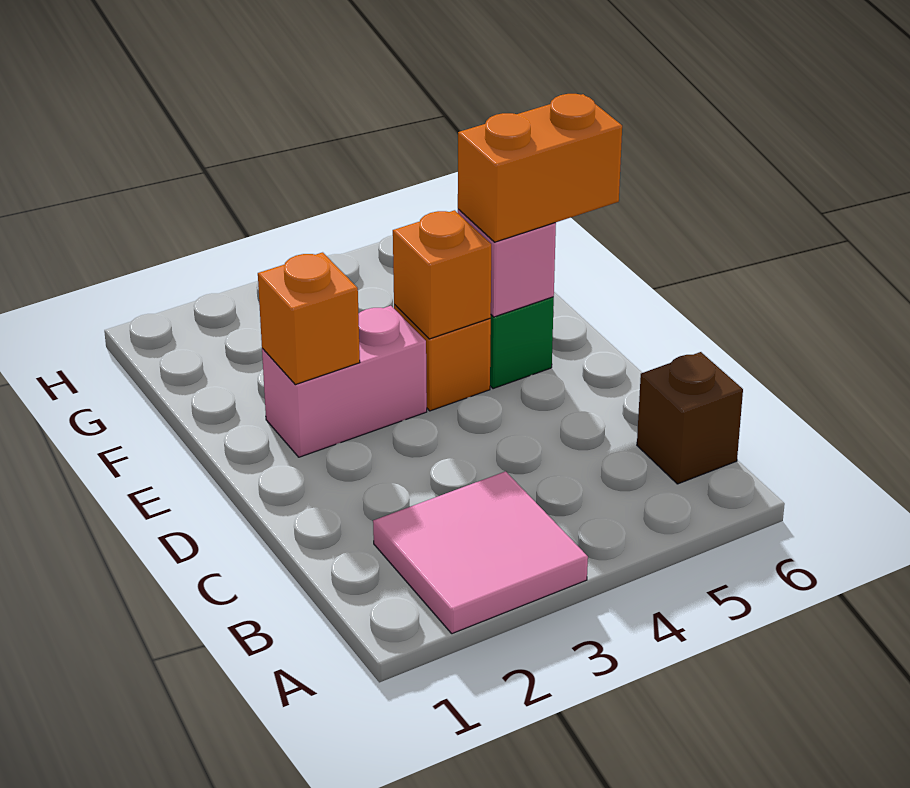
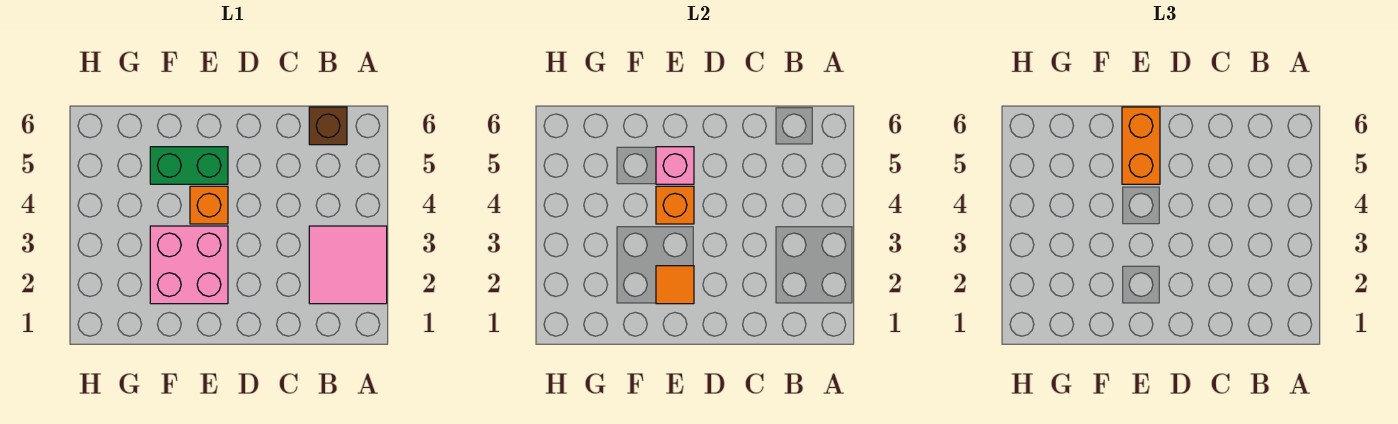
pink brick E2:E3 level 1 -> pink brick E2:F3 level 1
orange brick E2 level 2 -> orange tile E2 level 2

